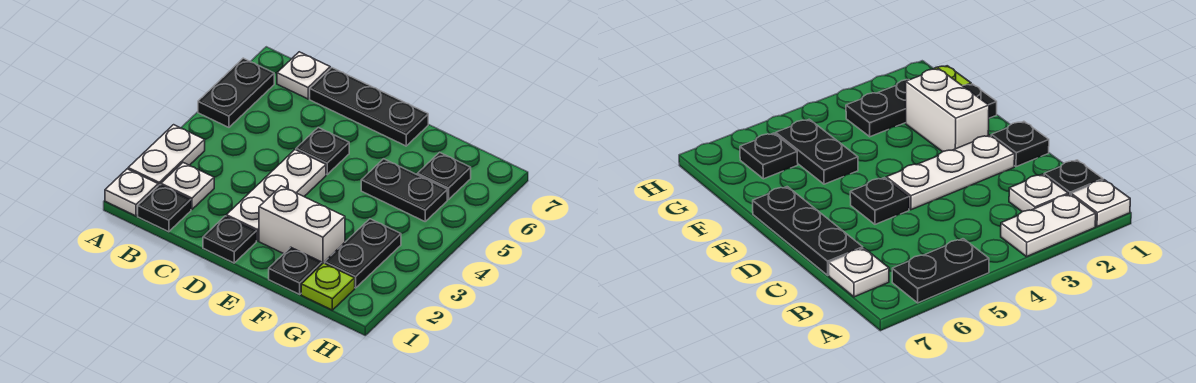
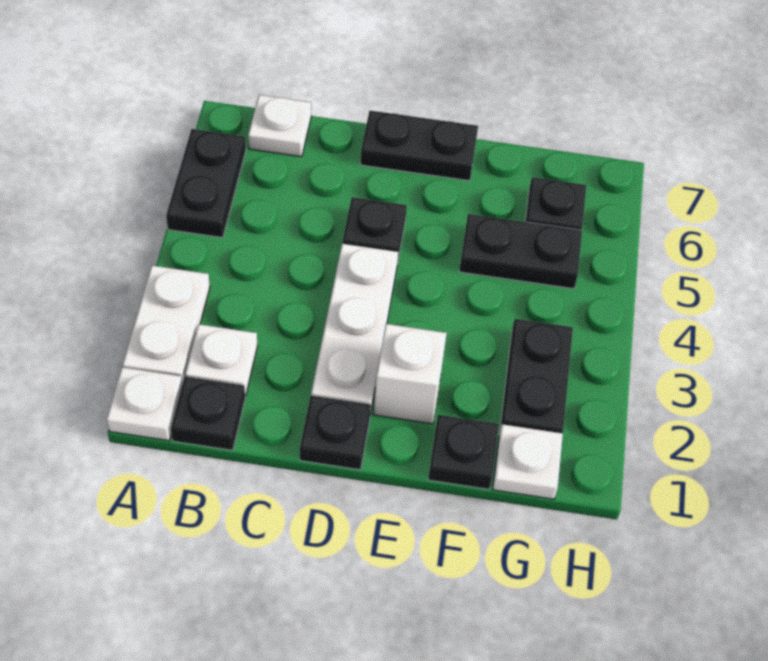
black plate C7:E7 level 1 -> black plate D7:E7 level 1
white brick E2:F2 level 1 -> white brick E2 level 1
lime plate G1 level 1 -> white plate G1 level 1

